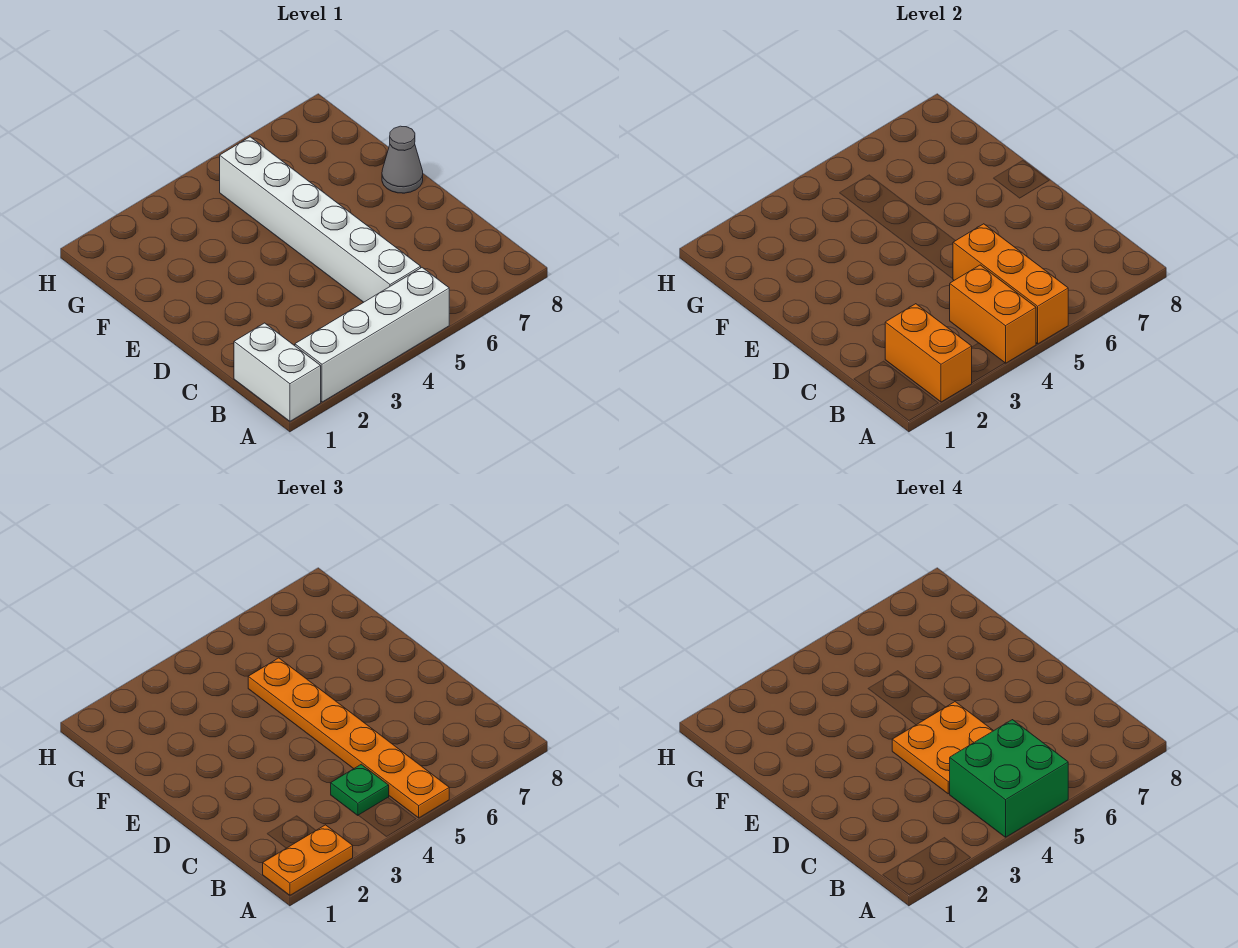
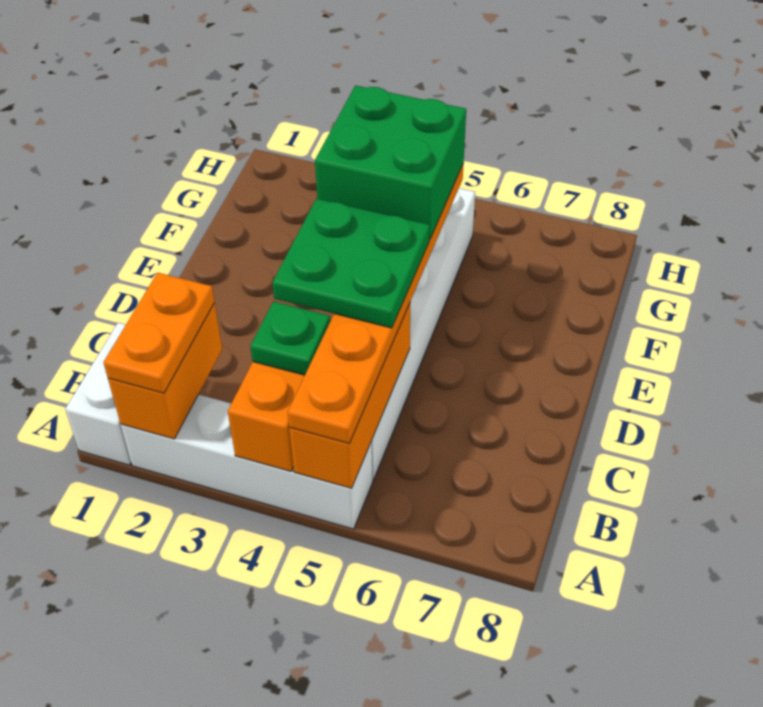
orange plate A1:A2 level 3 -> orange plate A2:B2 level 3
green brick A4:B5 level 4 -> green brick E4:F5 level 4
orange plate C4:D5 level 4 -> green plate C4:D5 level 4
grey cone E8 level 1 -> none

